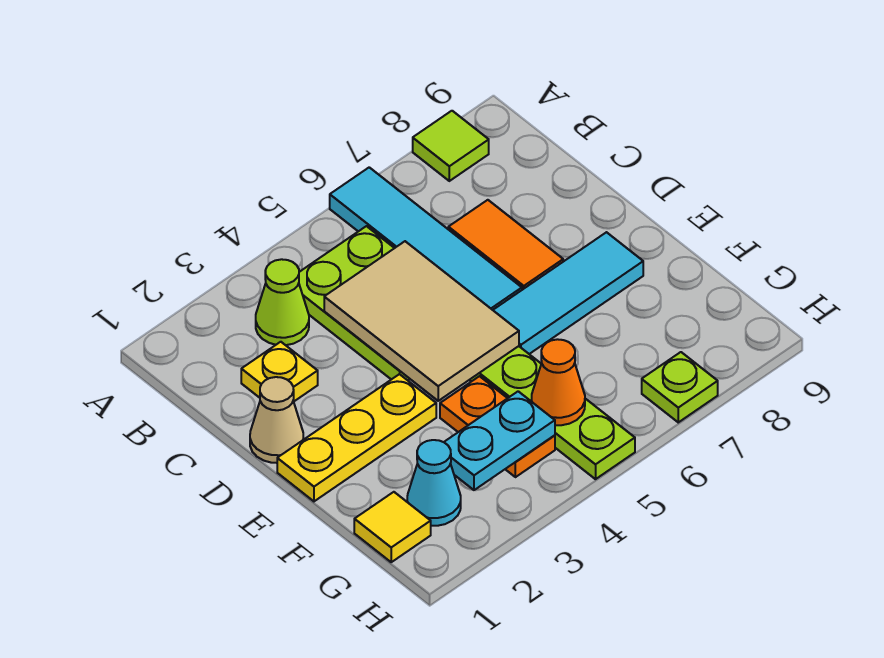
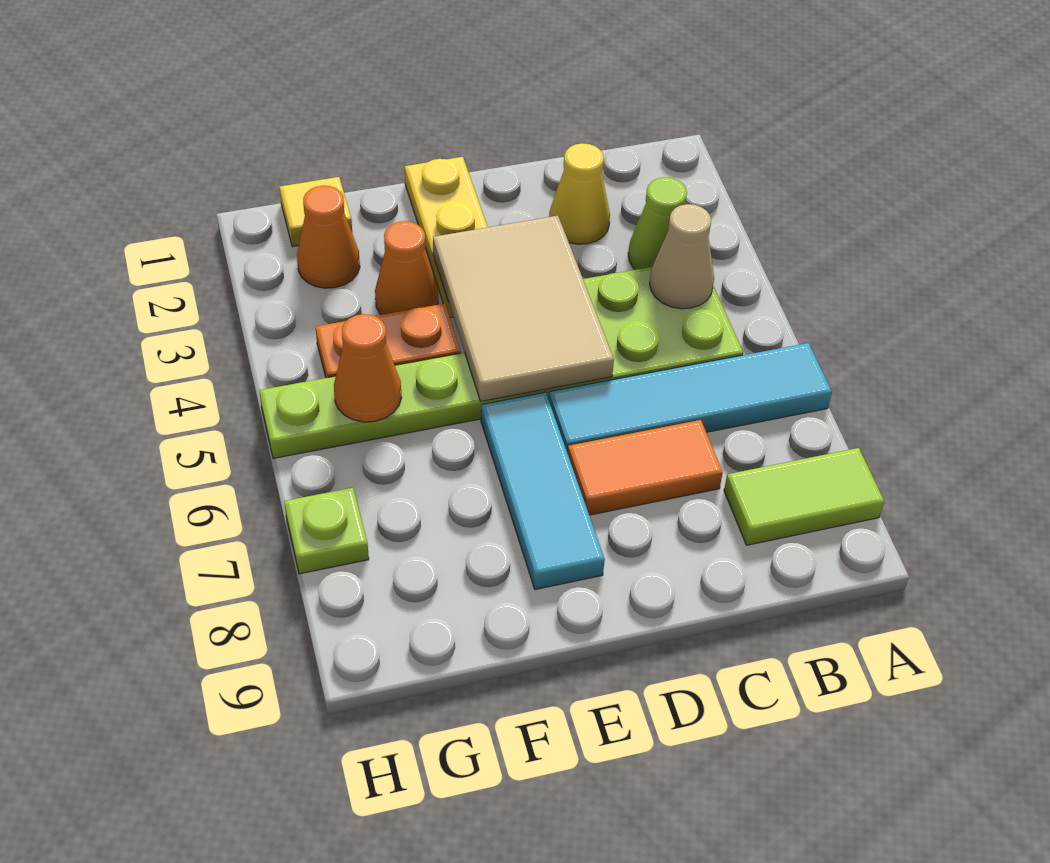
lime tile A8 level 1 -> lime tile A8:B8 level 1
yellow plate C2 level 1 -> yellow cone C2 level 1
tan tile C4:E5 level 2 -> tan tile D3:E5 level 2
tan cone D1 level 1 -> tan cone B4 level 2
none -> orange cone F3 level 1
cyan cone G2 level 1 -> orange cone G2 level 1
cyan plate G3:G4 level 2 -> none

